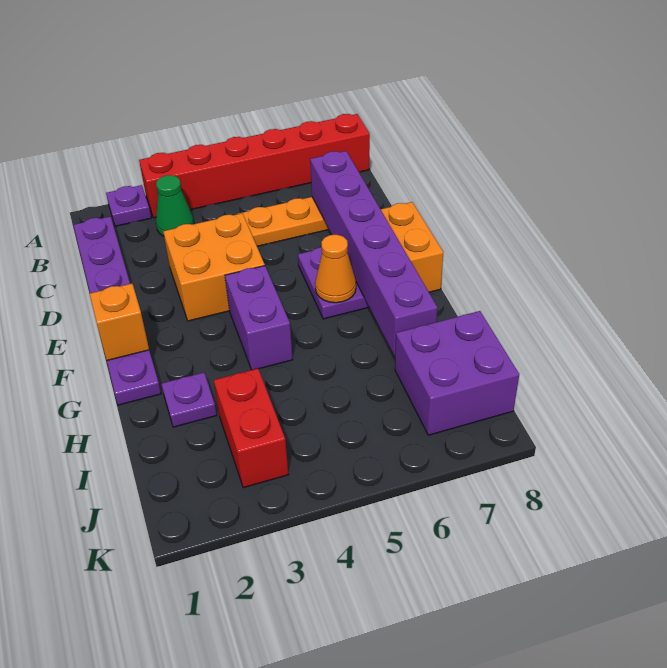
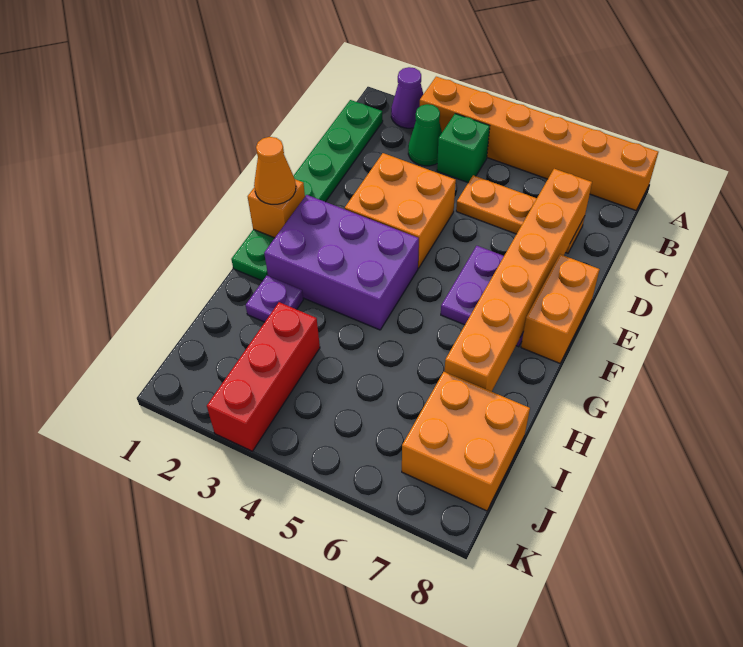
purple plate A2 level 1 -> purple cone A2 level 1
red brick A3:A8 level 1 -> orange brick A3:A8 level 1
purple plate B1:G1 level 1 -> green plate B1:G1 level 1
none -> green brick B4 level 1
purple brick C7:H7 level 2 -> orange brick C7:H7 level 2
purple brick F4:G4 level 1 -> purple brick F2:G4 level 1
orange cone F6 level 2 -> orange cone F1 level 3
red brick I3:J3 level 1 -> red brick I3:K3 level 1
purple brick I7:J8 level 1 -> orange brick I7:J8 level 1

